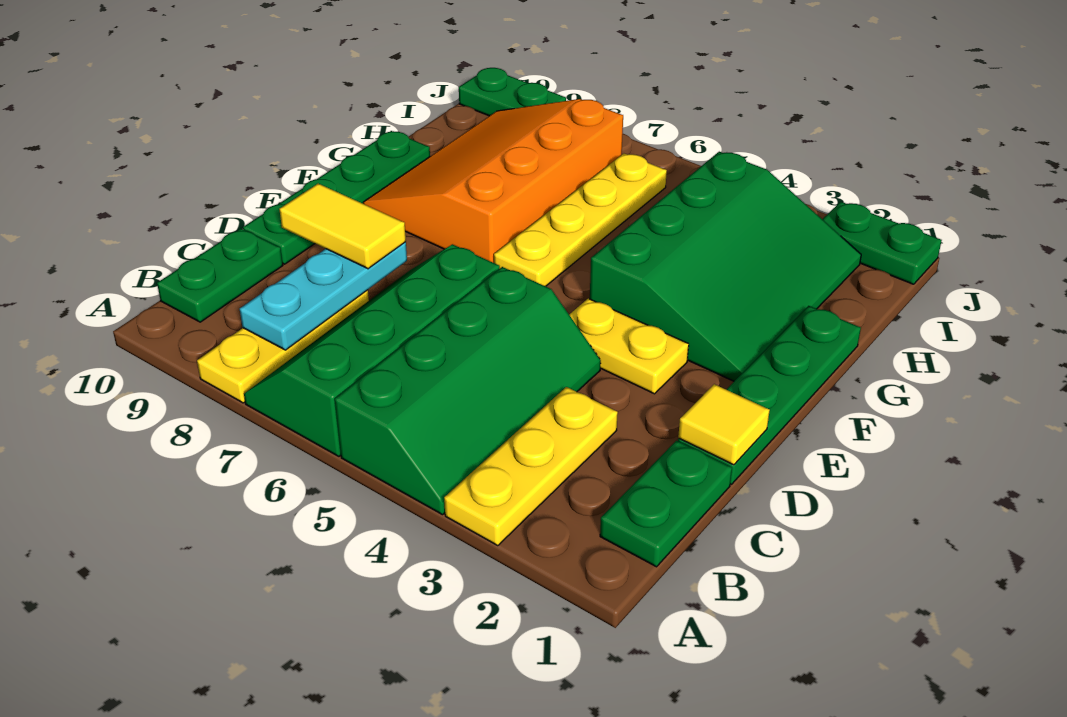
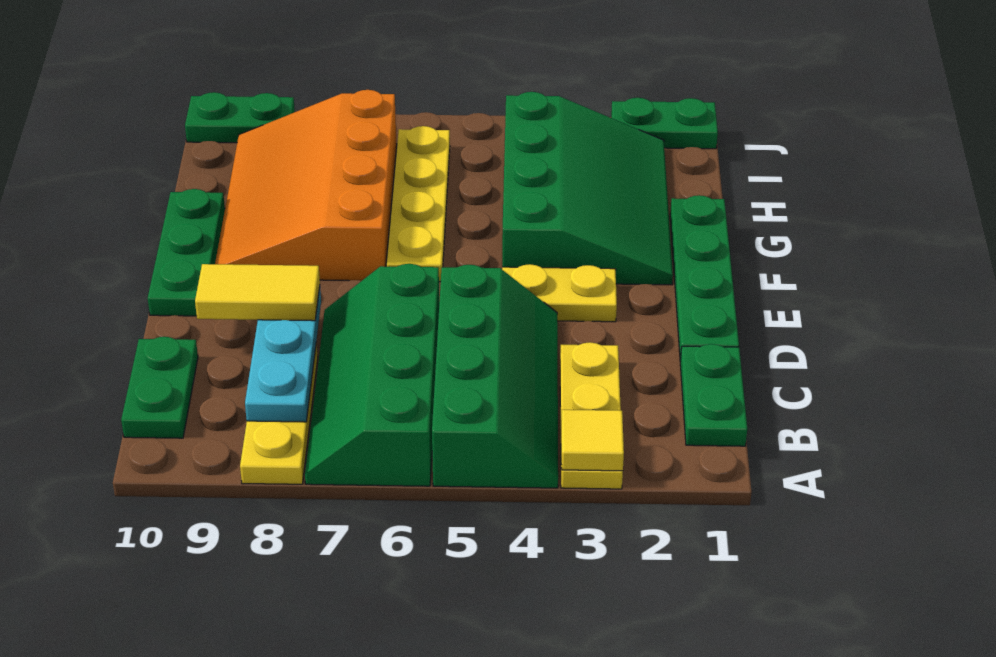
yellow tile D1 level 2 -> yellow tile A3 level 2
green plate D10:G10 level 1 -> green plate E10:G10 level 1

